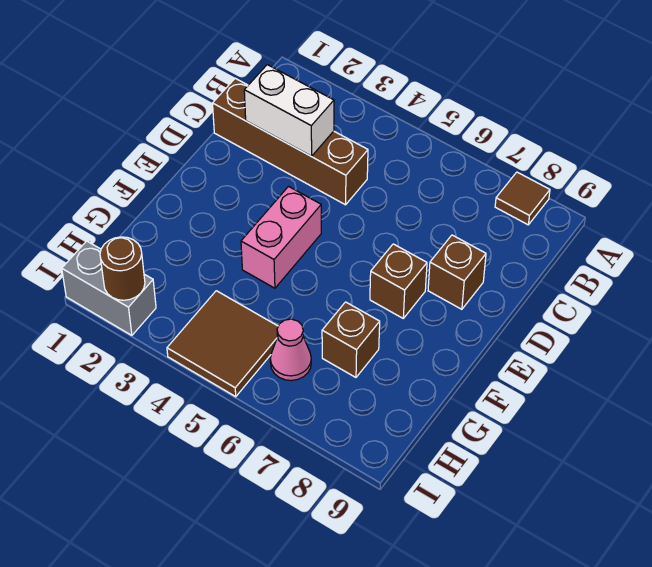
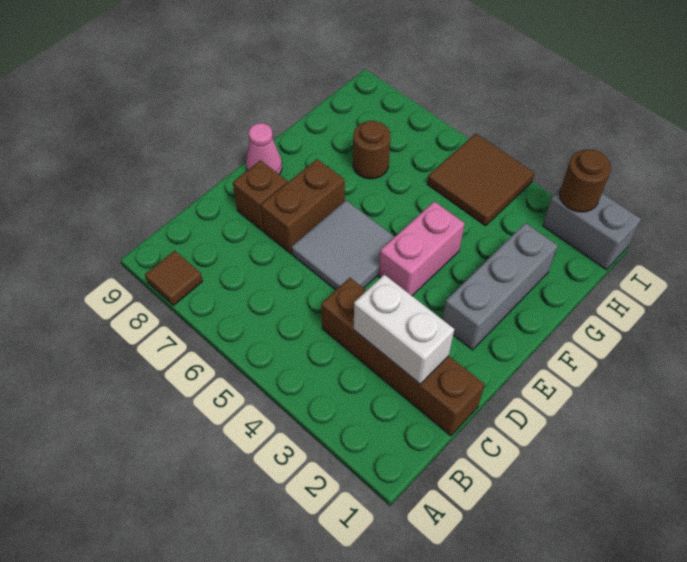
none -> grey tile D5:E6 level 1
none -> grey brick E2:G2 level 1
brown brick E7 level 1 -> brown brick D7:E7 level 1
brown brick G7 level 1 -> brown round brick G7 level 1
pink cone H6 level 1 -> pink cone E9 level 1

